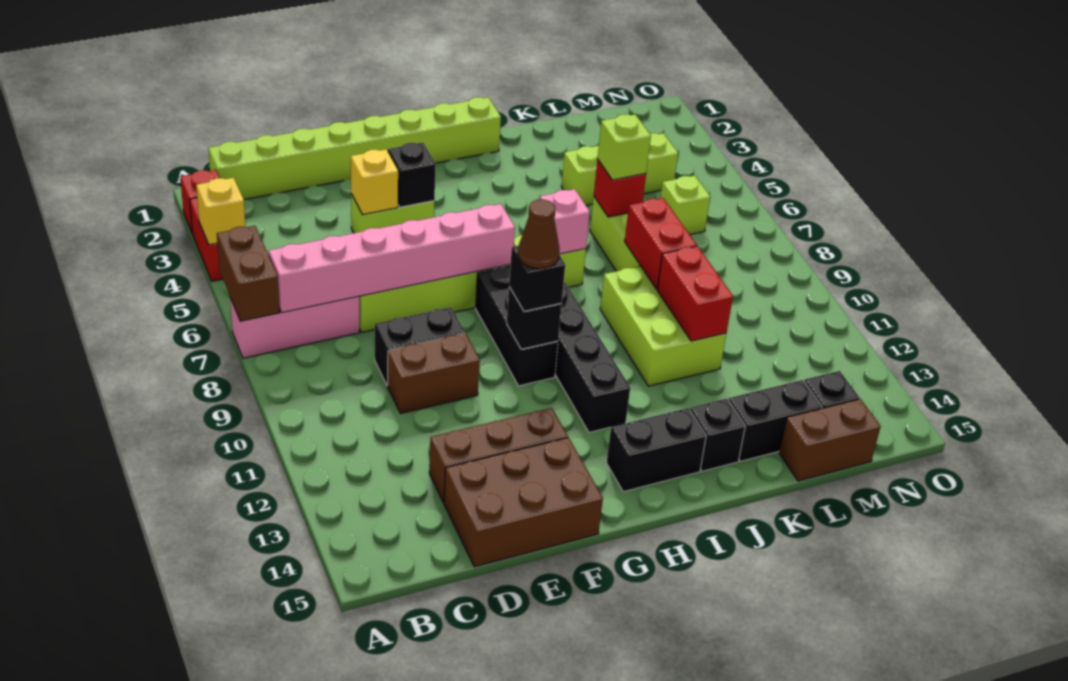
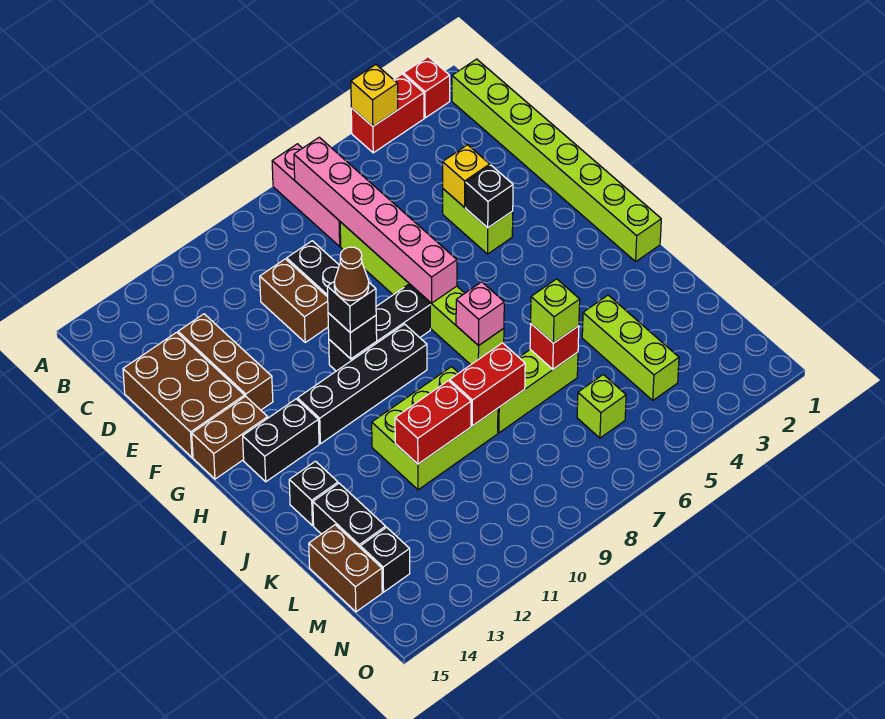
brown brick A6:A7 level 2 -> brown brick G14:G15 level 1
black brick H14:I14 level 1 -> black brick H13:H14 level 1

